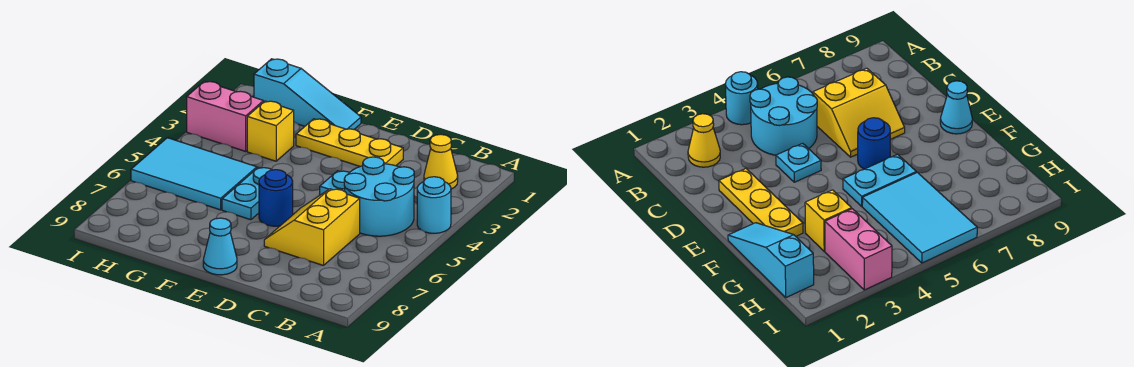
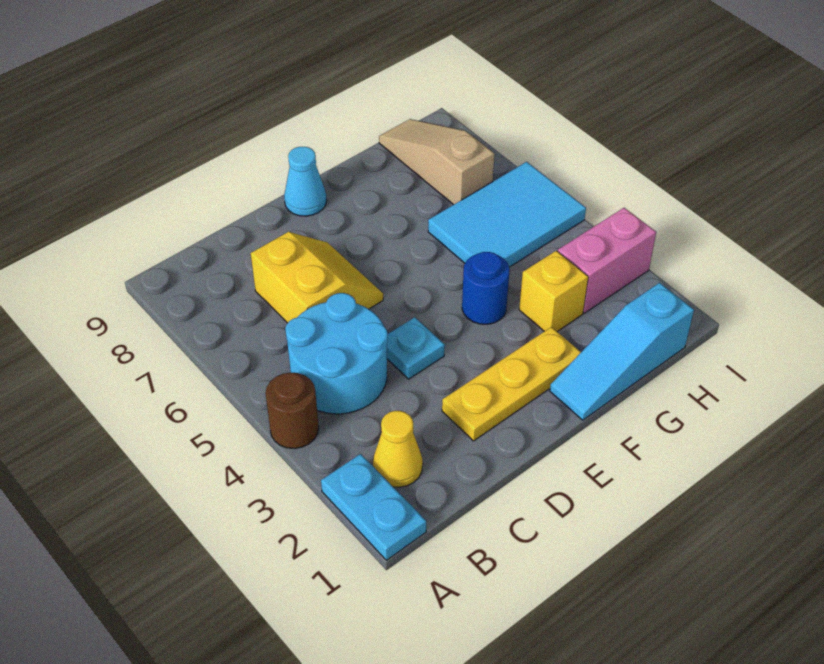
cyan round brick A4 level 1 -> brown round brick A4 level 1
blue round brick E6 level 1 -> blue round brick F4 level 1
cyan plate F5:F6 level 1 -> cyan plate A1:A2 level 1
none -> tan slope H7:H9 level 1 top 7

